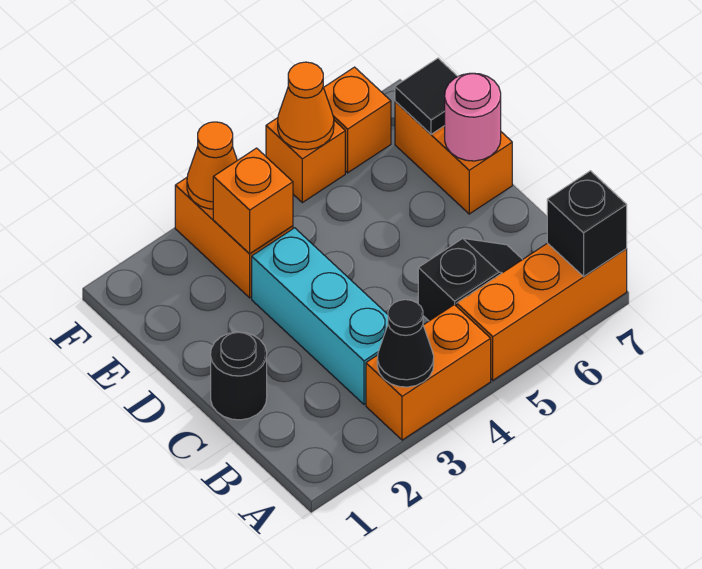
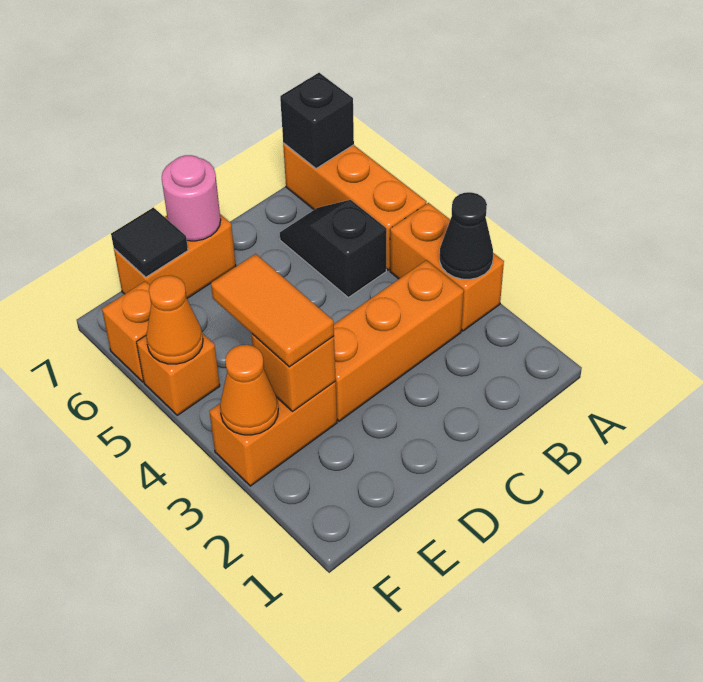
cyan brick B3:D3 level 1 -> orange brick B3:D3 level 1
black round brick C1 level 1 -> none
none -> orange tile E3:E4 level 3

